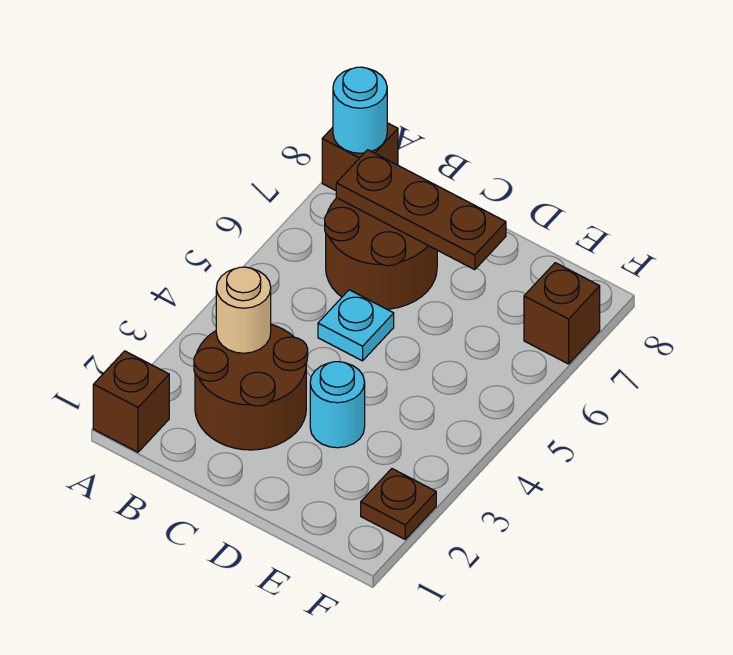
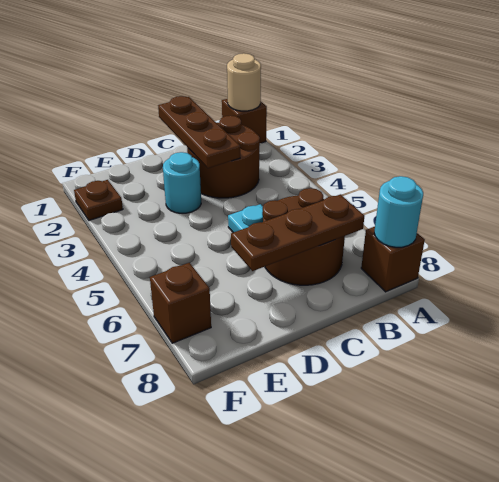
tan round brick B3 level 2 -> tan round brick A1 level 2
none -> brown plate C1:C3 level 2

